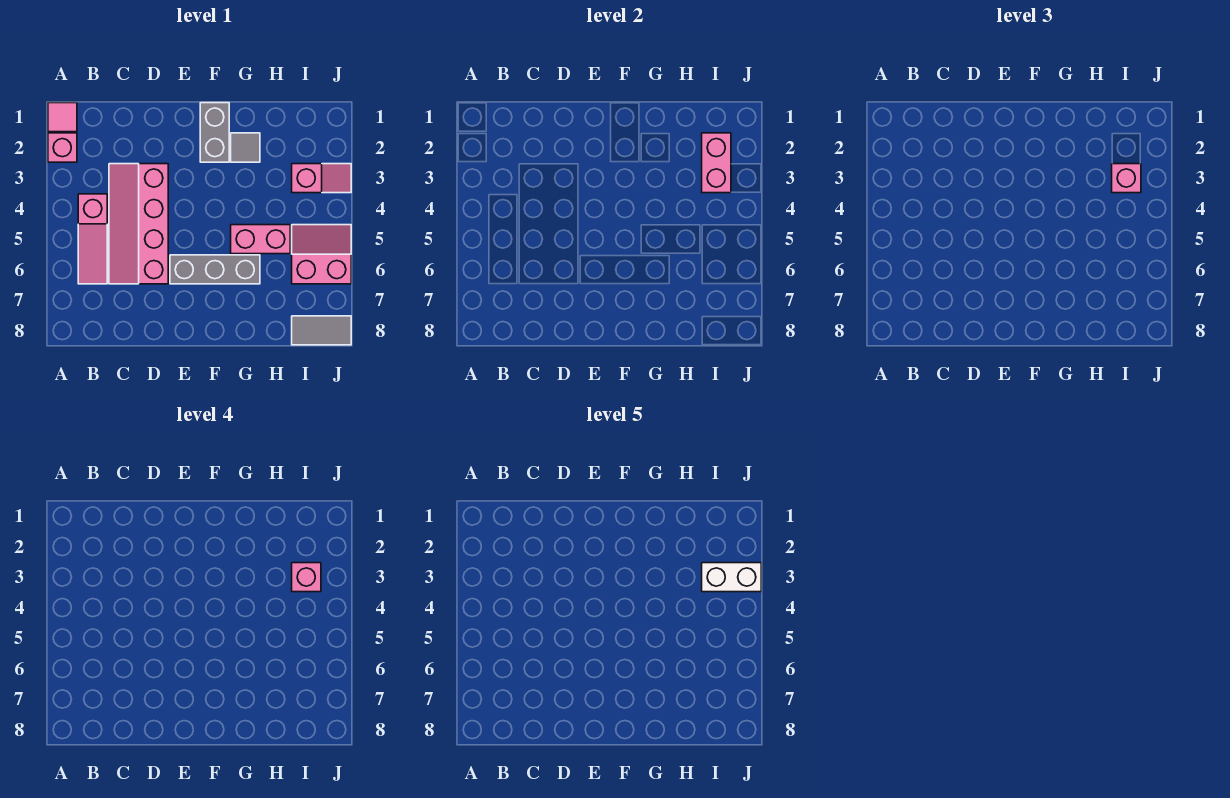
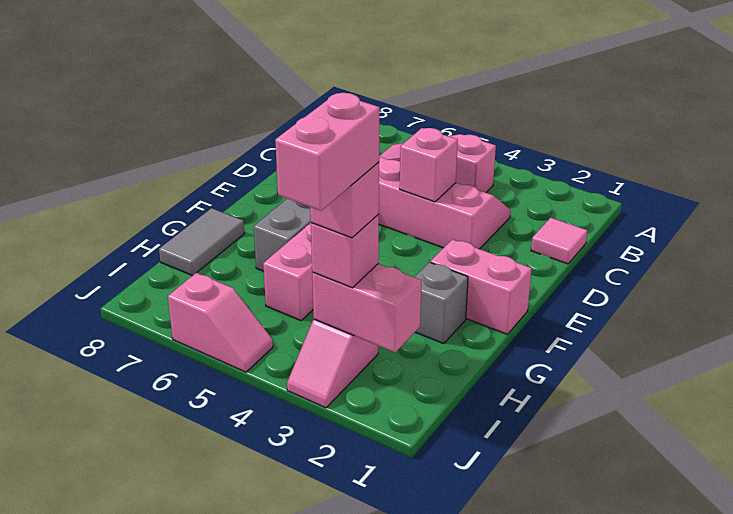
pink tile A1 level 1 -> pink tile C1 level 1
pink brick A2 level 1 -> pink brick D4 level 2
grey brick F1:F2 level 1 -> pink brick F1:F2 level 1
grey tile G2 level 1 -> grey brick G2 level 1
white brick I3:J3 level 5 -> pink brick I3:J3 level 5
pink slope I5:J6 level 1 top 6 -> pink slope J5:J6 level 1 top 6
grey tile I8:J8 level 1 -> grey tile G8:H8 level 1

